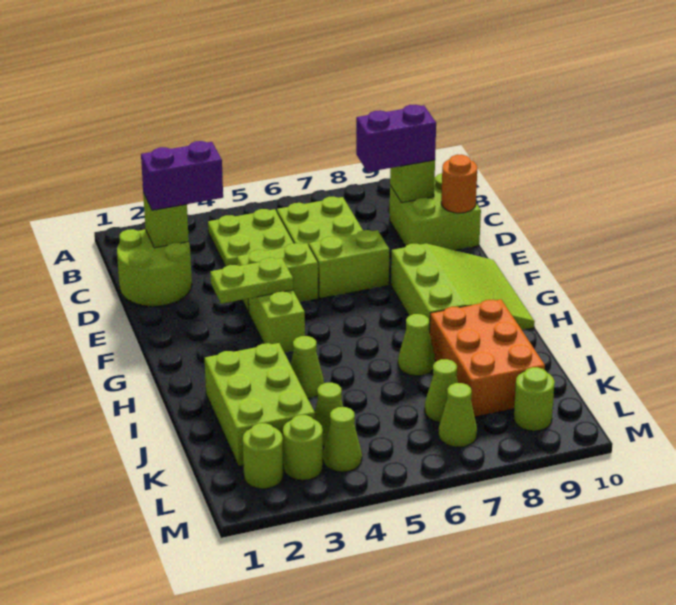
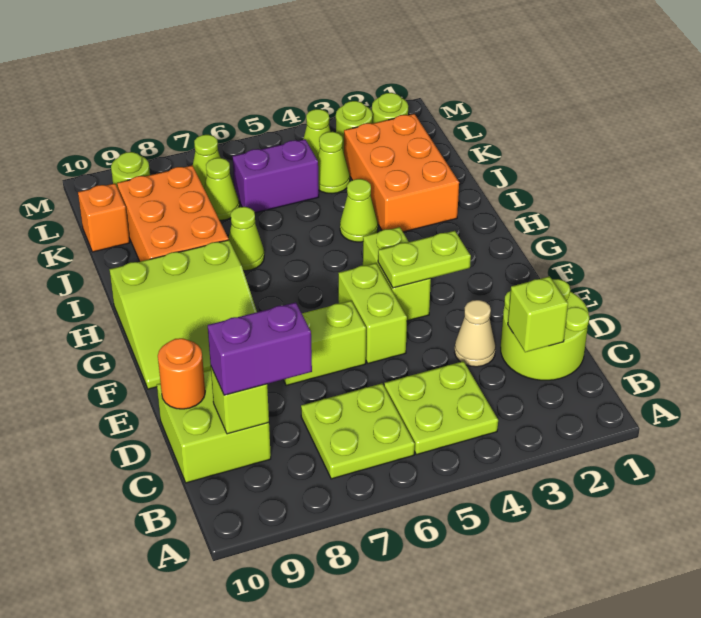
purple brick C2:C3 level 3 -> purple brick K5:K6 level 1
none -> tan cone D3 level 1
lime brick E4:E5 level 1 -> lime brick E5:F5 level 1
lime slope F8:H10 level 1 top 8 -> lime slope F8:H10 level 1 top H
lime brick I2:K3 level 1 -> orange brick I2:K3 level 1
none -> orange brick K10 level 1

